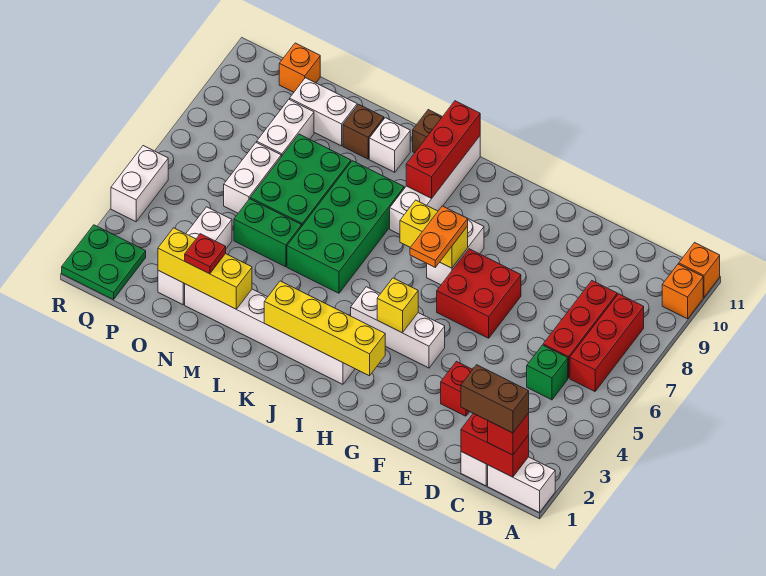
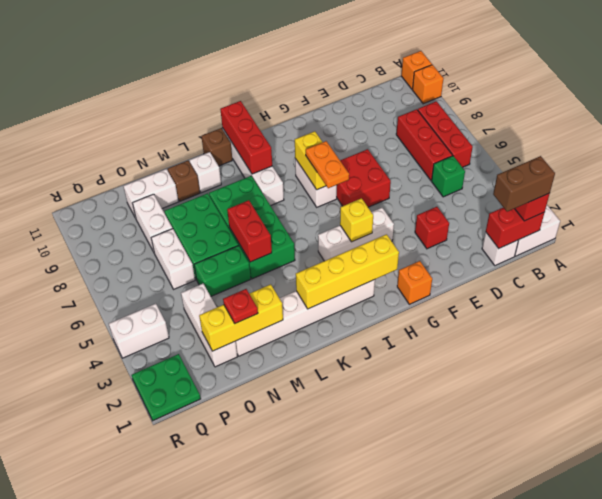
yellow brick H7:I7 level 2 -> yellow brick H7:H8 level 2
none -> red brick L5:L6 level 2
orange brick P11 level 1 -> orange brick G1 level 1
white brick R4:R5 level 1 -> white brick Q4:R4 level 1

